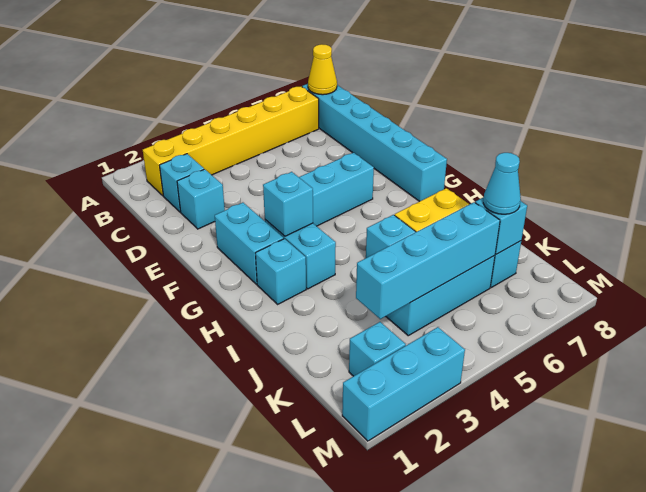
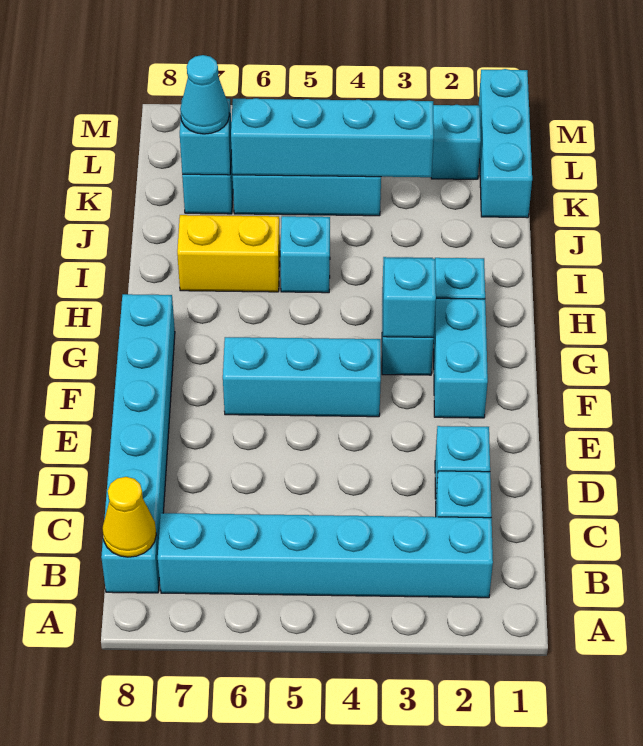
yellow brick B2:B7 level 1 -> cyan brick B2:B7 level 1
cyan brick M1:M3 level 1 -> cyan brick K1:M1 level 1

